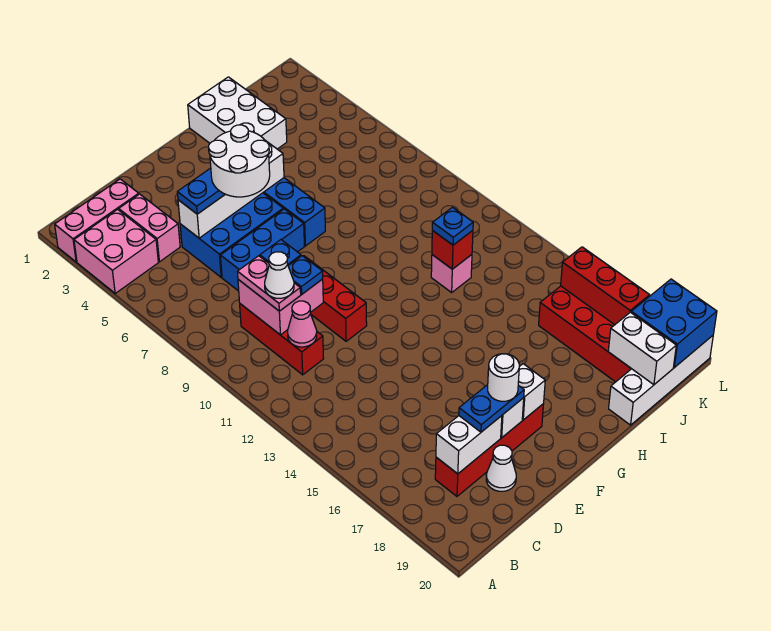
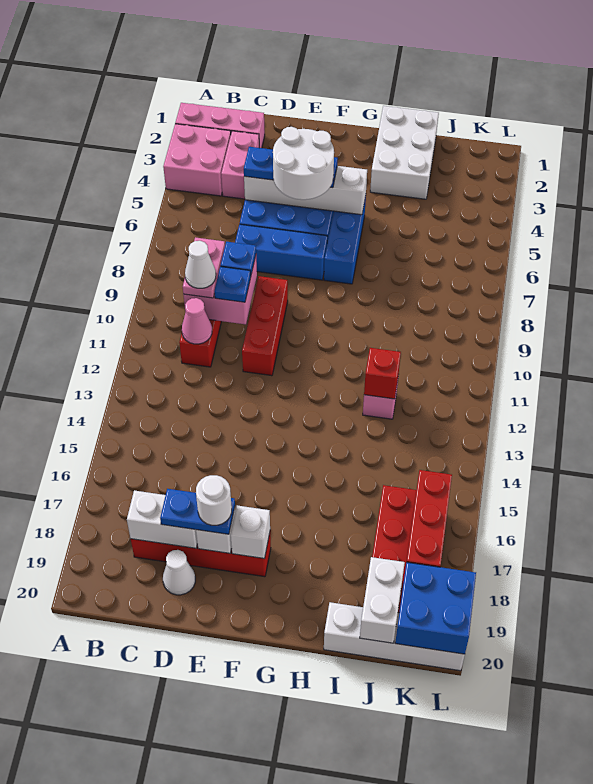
blue plate I12 level 3 -> none

